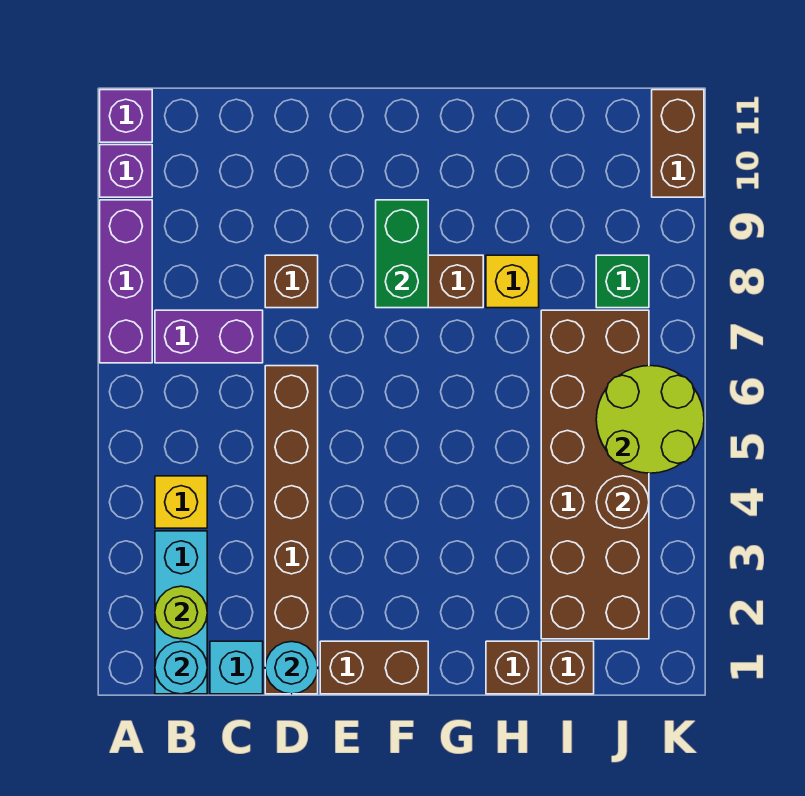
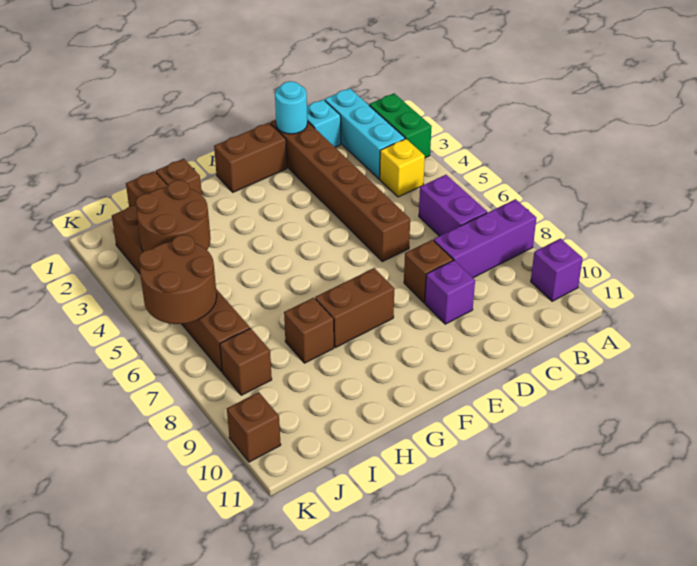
purple brick A7:A9 level 1 -> purple brick A8:C8 level 1
purple brick A11 level 1 -> purple brick D9 level 1
cyan round brick B1 level 2 -> none
lime round brick B2 level 2 -> none
purple brick B7:C7 level 1 -> purple brick B6:B7 level 1
green brick F8:F9 level 2 -> green brick A2:A3 level 1
yellow brick H8 level 1 -> brown brick H8 level 1
brown brick I2:J7 level 1 -> brown brick J2:J7 level 1
brown round brick J4 level 2 -> brown round brick I3:J4 level 2
lime round brick J5:K6 level 2 -> brown round brick J5:K6 level 2
green brick J8 level 1 -> brown brick J8 level 1
brown brick K10:K11 level 1 -> brown brick K10 level 1

